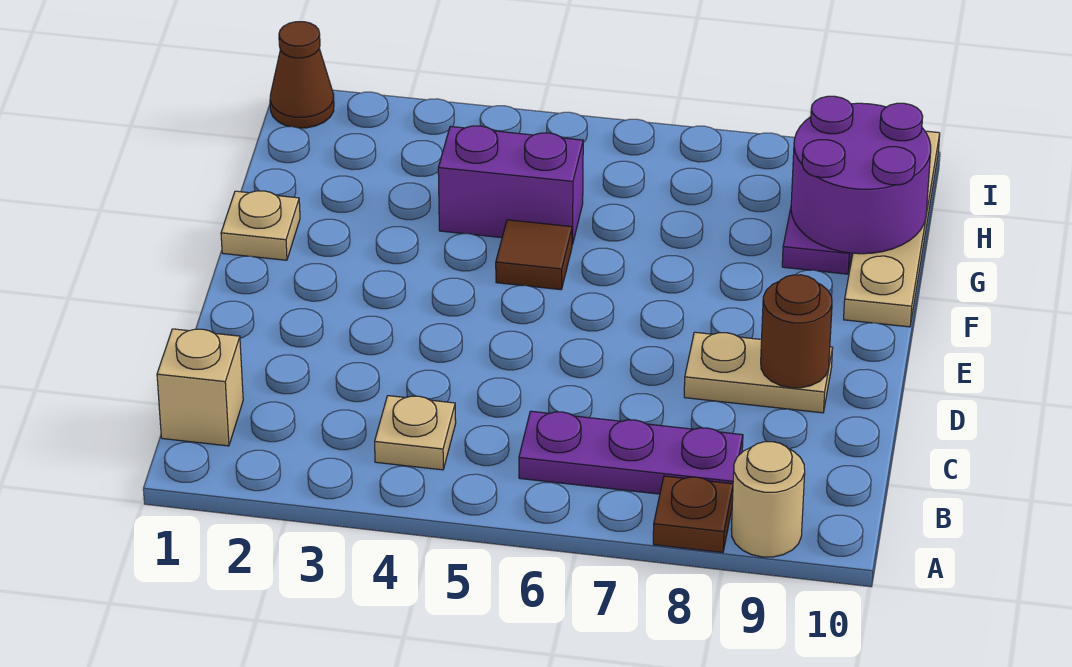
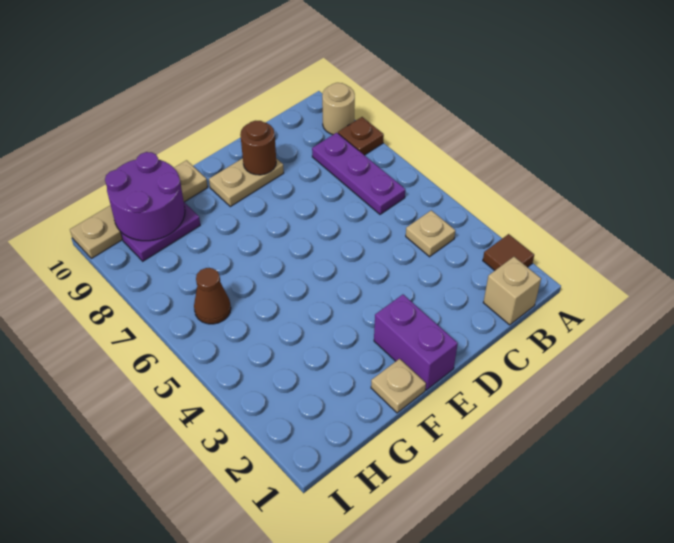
tan plate D8:D9 level 1 -> tan plate D9:E9 level 1
brown tile F5 level 1 -> brown tile A2 level 1
purple brick G4:G5 level 1 -> purple brick E1:E2 level 1
brown cone I1 level 1 -> brown cone H6 level 1

